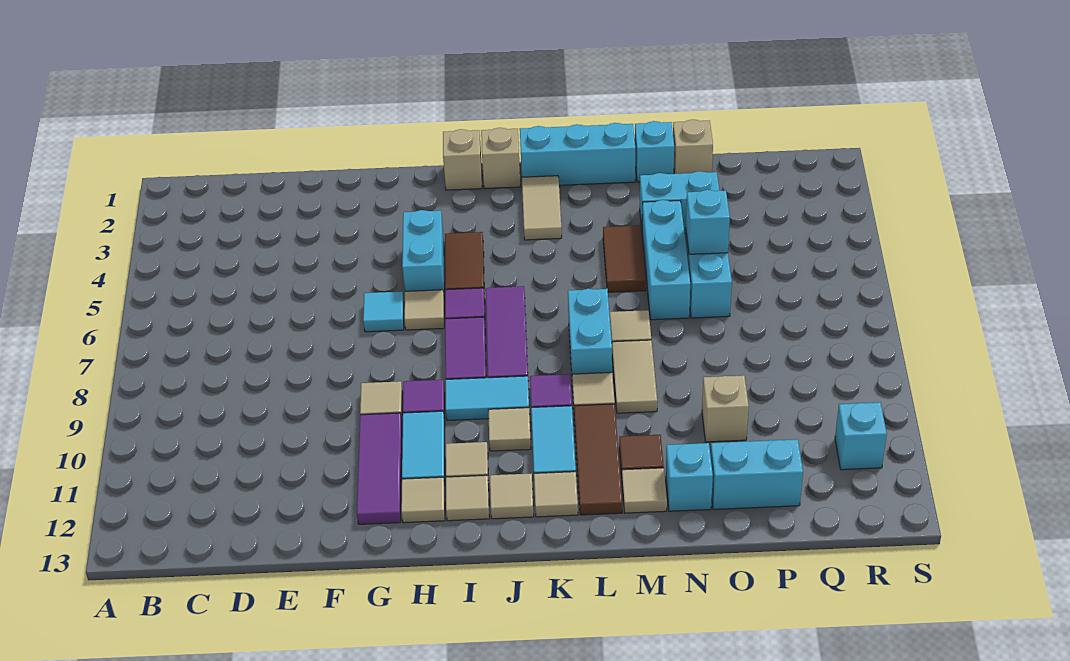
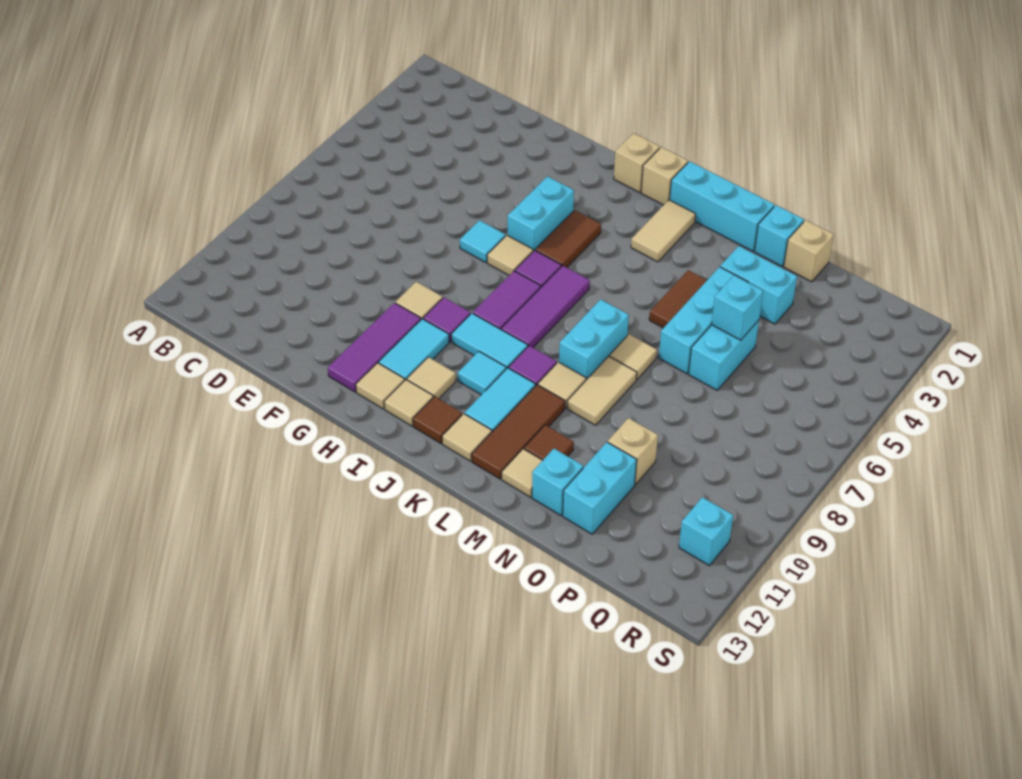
tan tile J10 level 1 -> cyan tile J10 level 1
tan tile J12 level 1 -> brown tile J12 level 1
cyan brick O12:P12 level 1 -> cyan brick O11:O12 level 1

